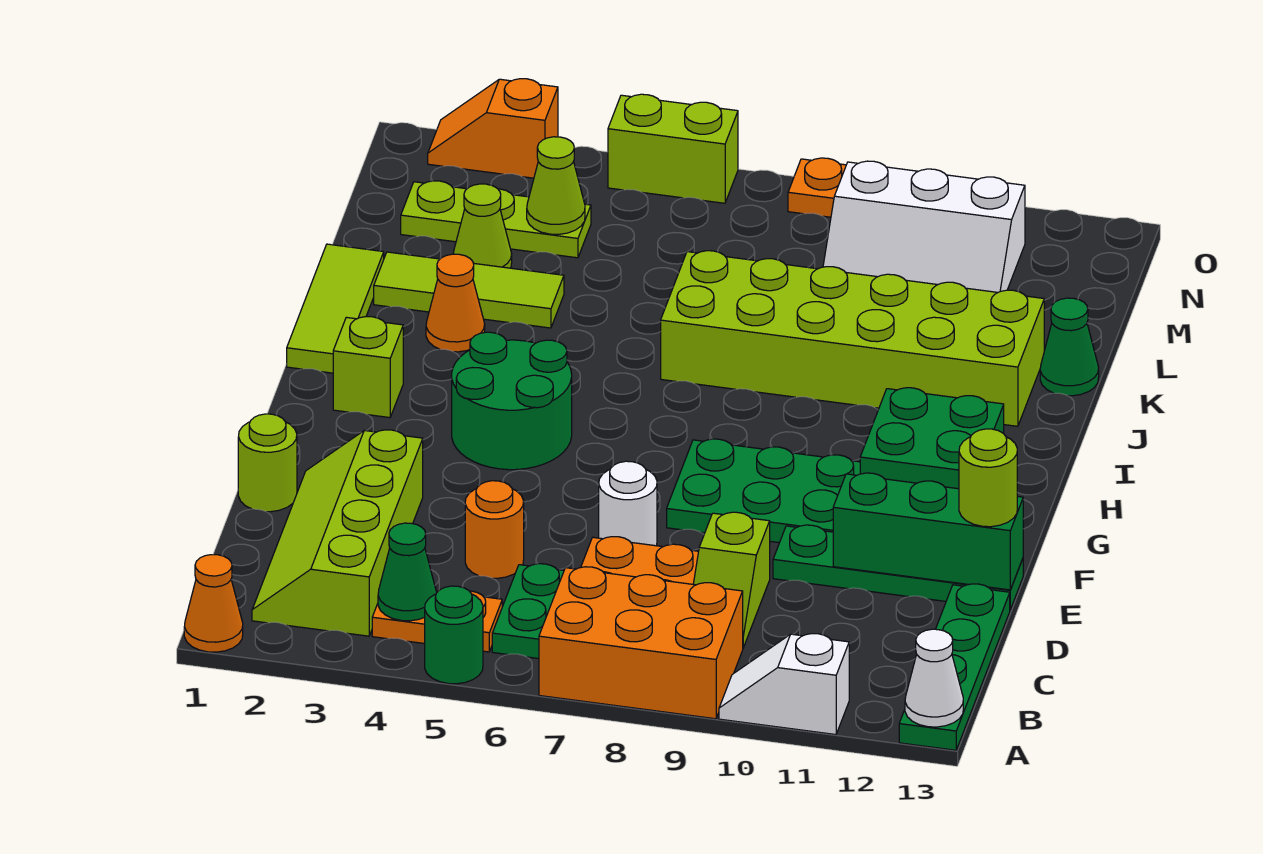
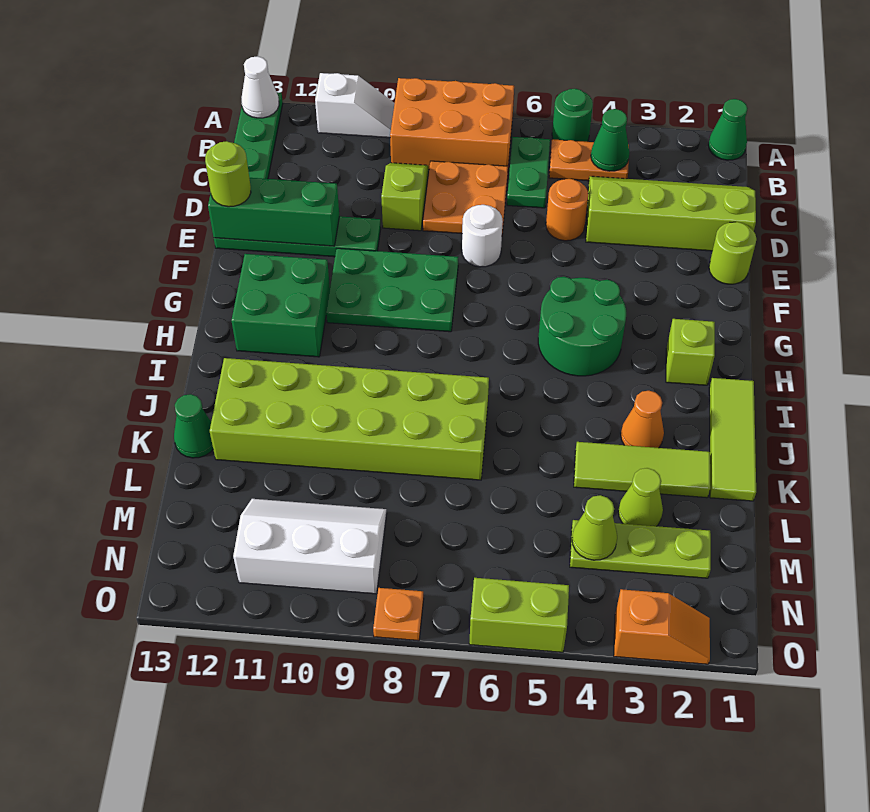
orange cone A1 level 1 -> green cone A1 level 1
lime slope B2:E3 level 1 top 3 -> lime slope C1:D4 level 1 top D

